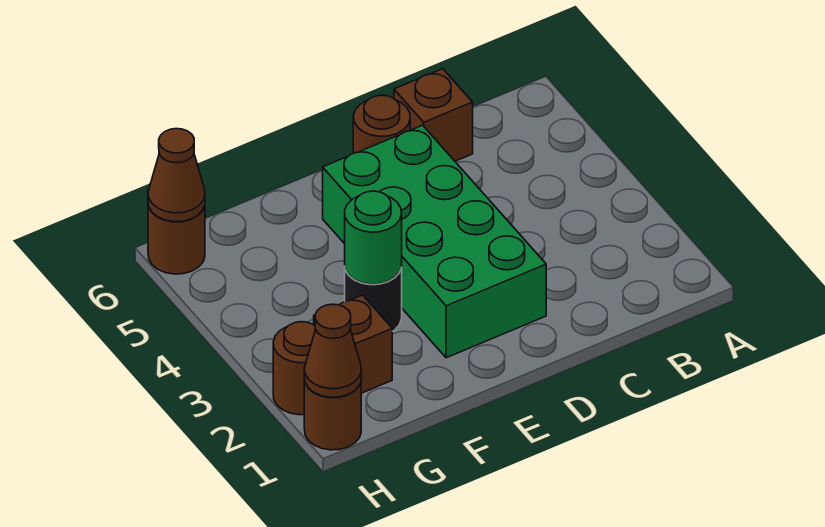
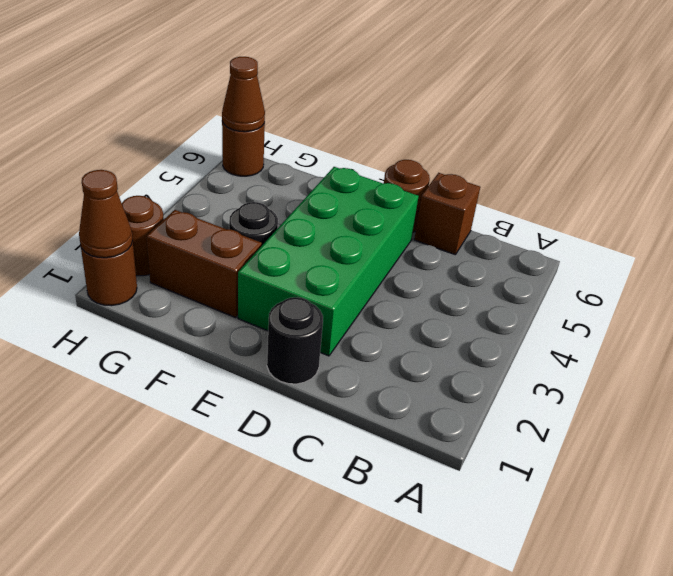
none -> black round brick D1 level 1
green round brick F3 level 2 -> none
brown brick G2 level 1 -> brown brick F2:G2 level 1

